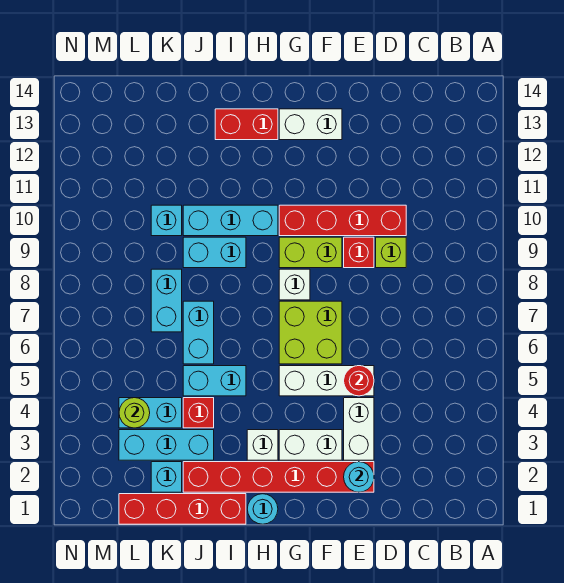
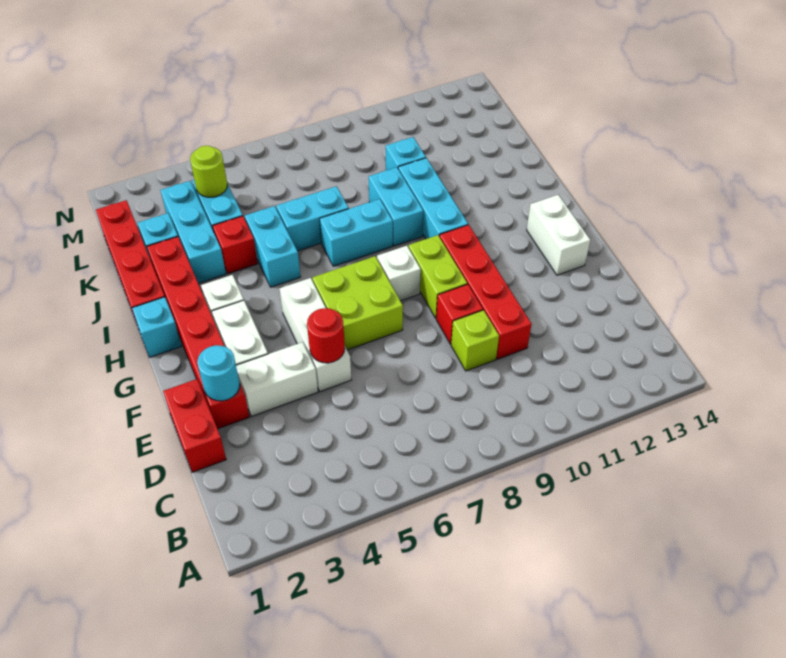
cyan round brick H1 level 1 -> cyan brick H1 level 1
red brick H13:I13 level 1 -> red brick D1:E1 level 1
cyan brick K7:K8 level 1 -> cyan brick I7:I8 level 1

